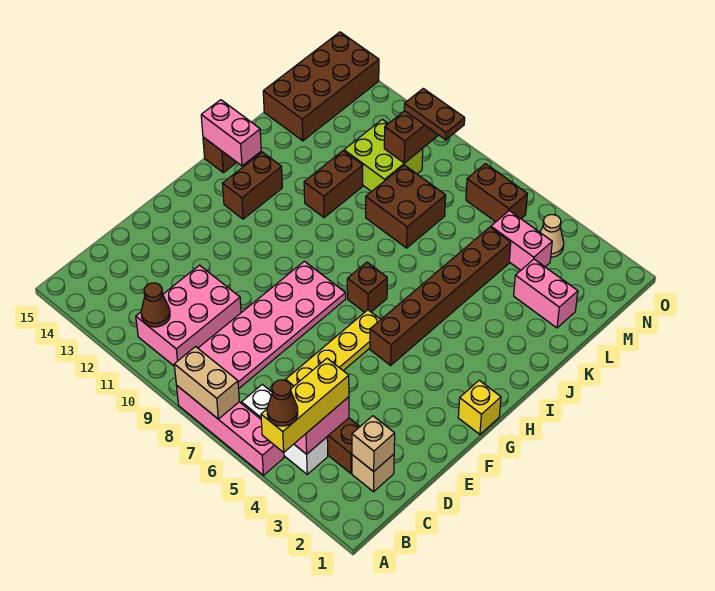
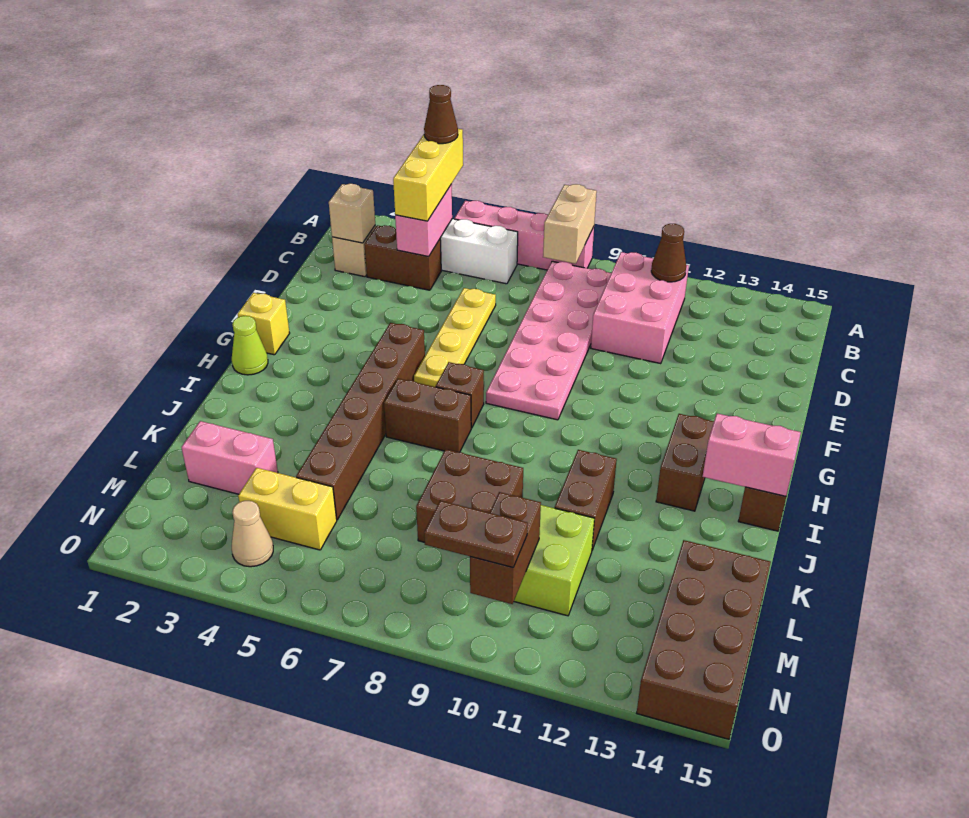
tan brick A7:A8 level 2 -> tan brick A8:B8 level 2
none -> lime cone H1 level 1
pink brick M4:M5 level 1 -> yellow brick M4:M5 level 1
brown brick N6:N7 level 1 -> brown brick I6:I7 level 1

